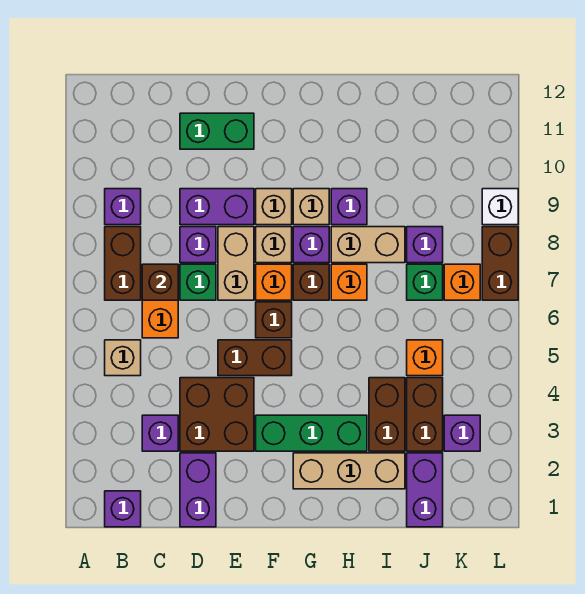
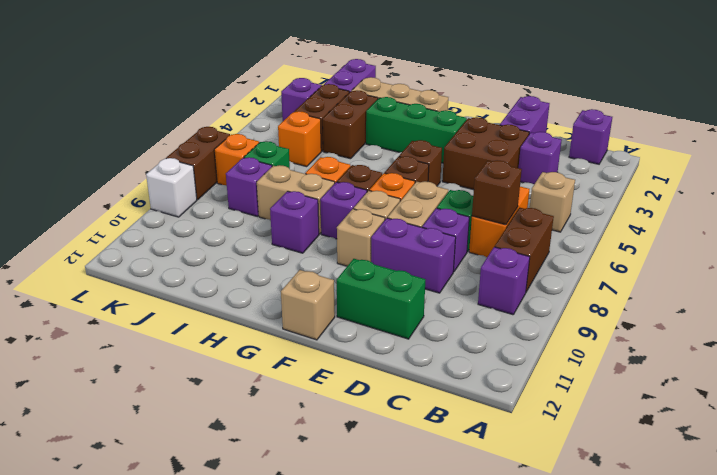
brown brick E5:F5 level 1 -> brown brick F5 level 1
tan brick G9 level 1 -> tan brick F12 level 1

